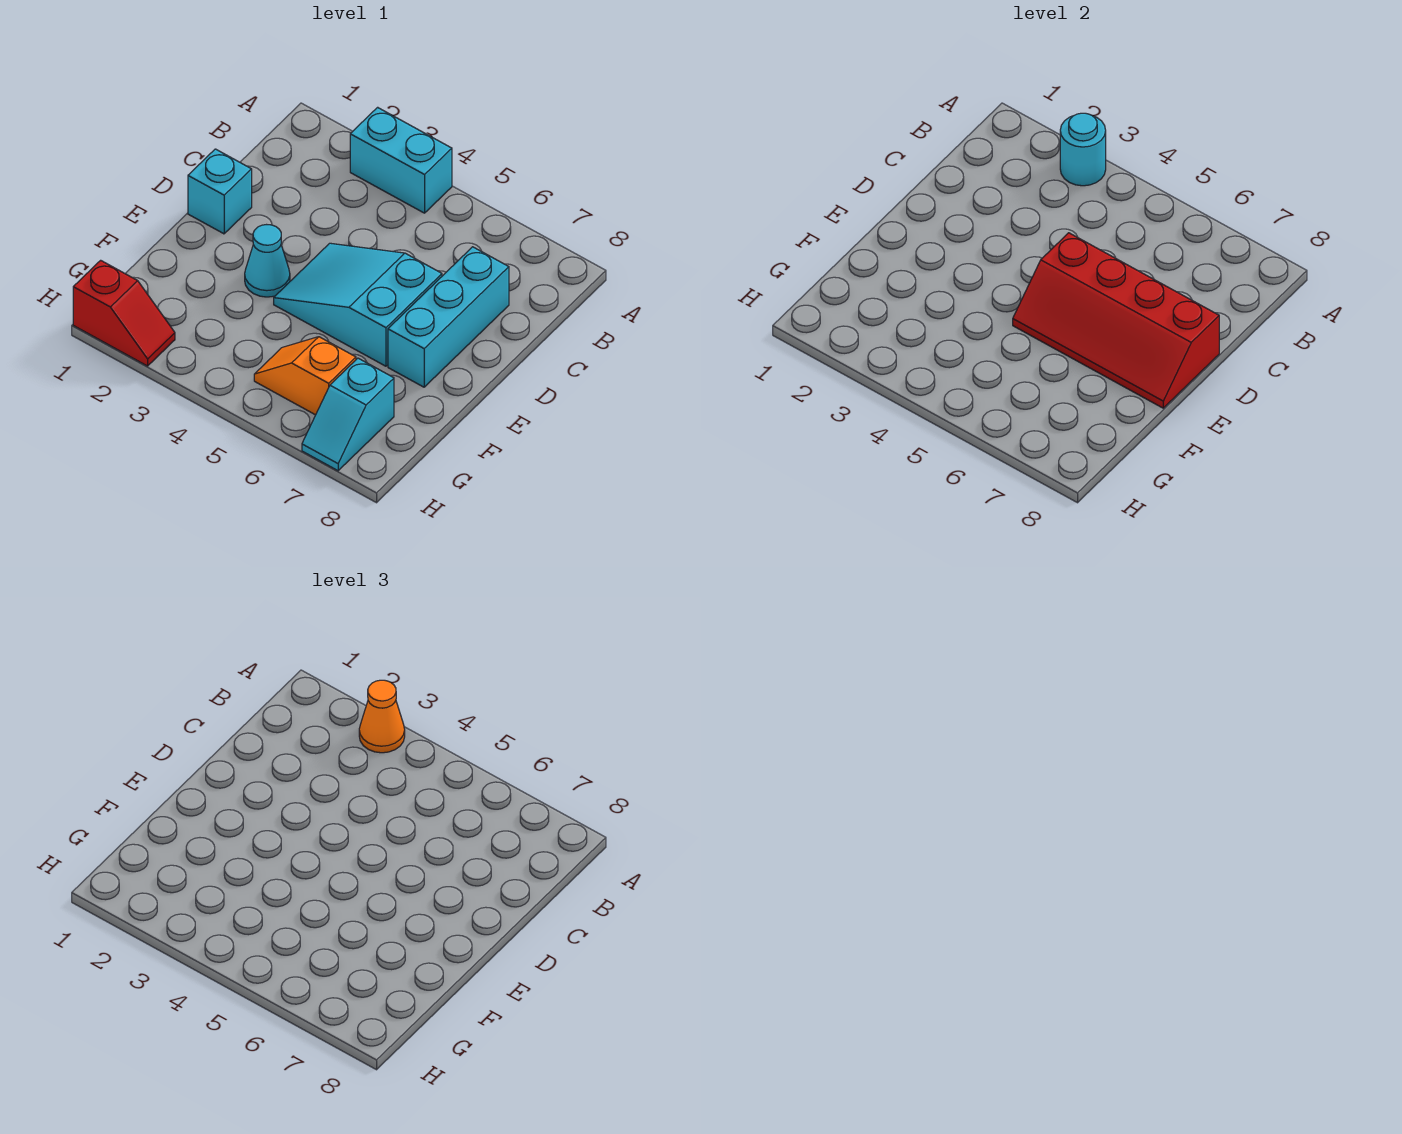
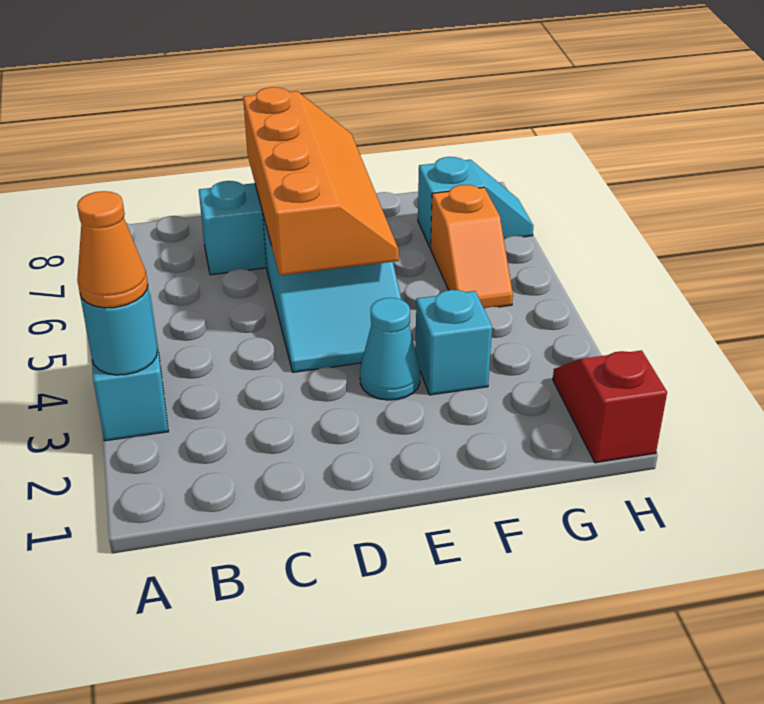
cyan brick D1 level 1 -> cyan brick F3 level 1
red slope D5:E8 level 2 top D -> orange slope D5:E8 level 2 top D

